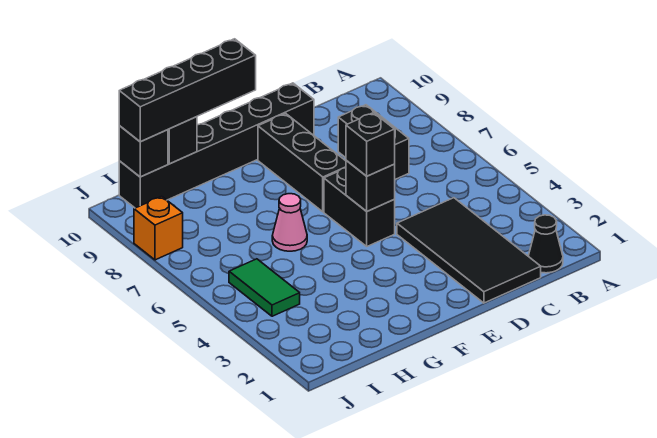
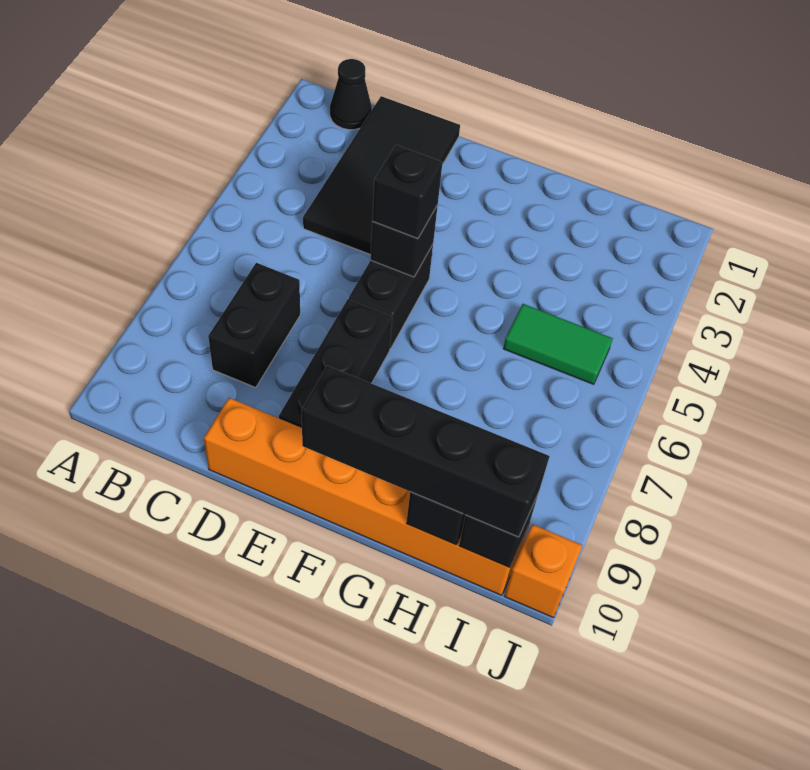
black brick D10:I10 level 1 -> orange brick D10:I10 level 1
pink cone G6 level 1 -> none
green tile I4:I5 level 1 -> green tile H5:I5 level 1
orange brick J8 level 1 -> orange brick J10 level 1

